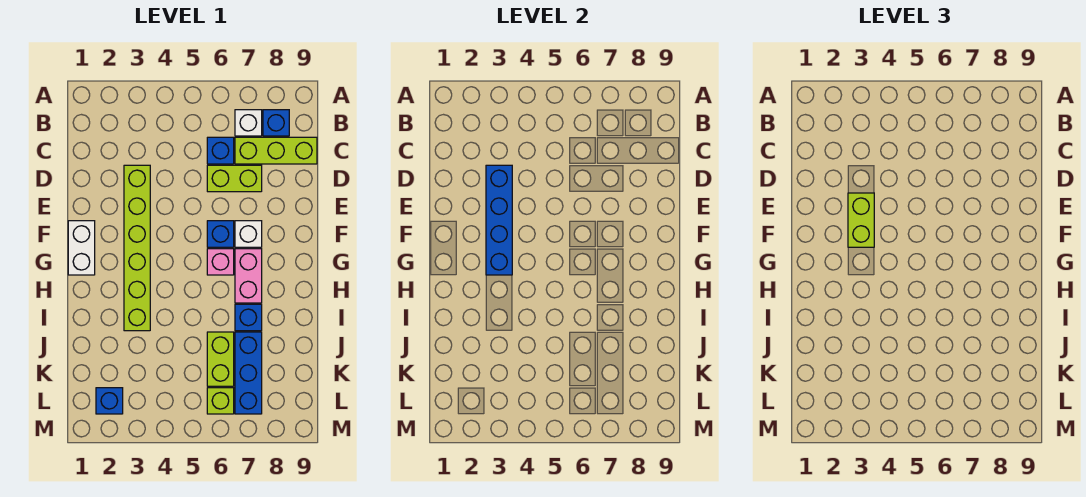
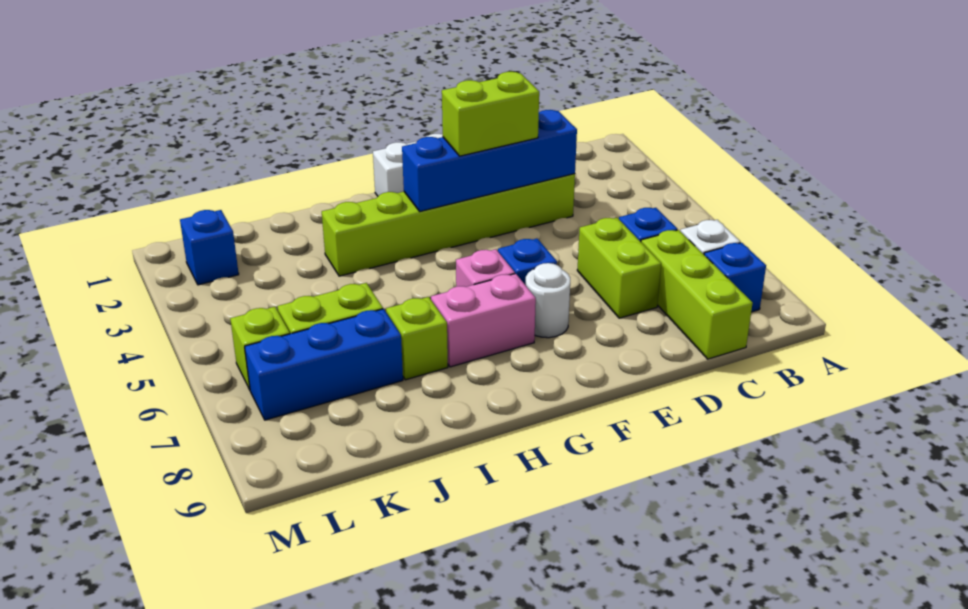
white brick F7 level 1 -> white round brick F7 level 1
blue brick I7 level 1 -> lime brick I7 level 1

